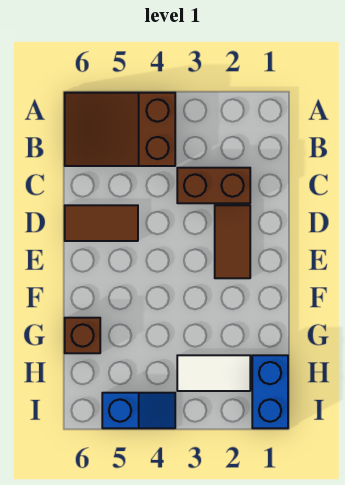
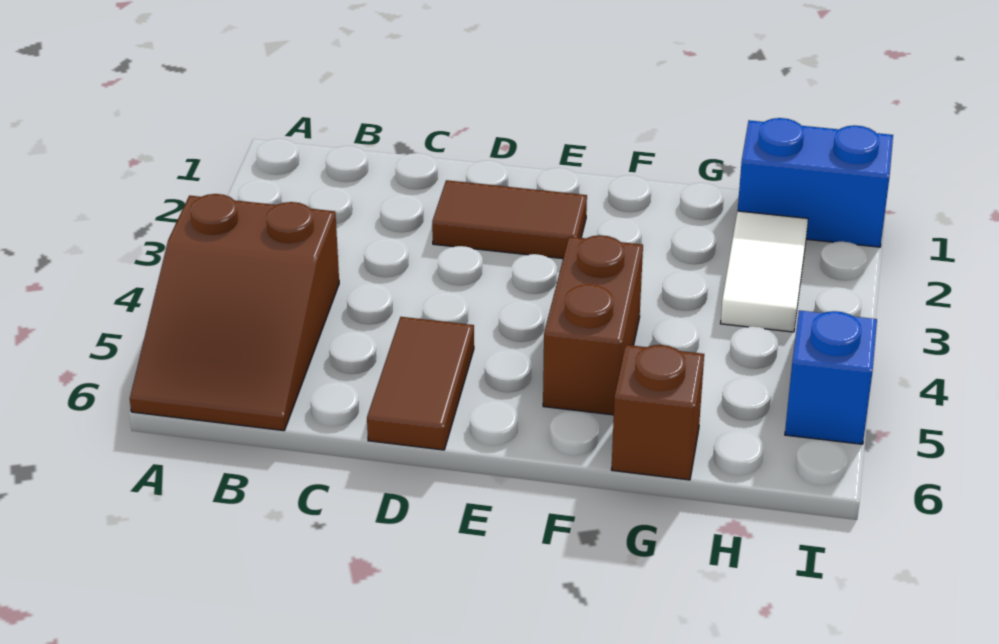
brown brick C2:C3 level 1 -> brown brick F4:F5 level 1

